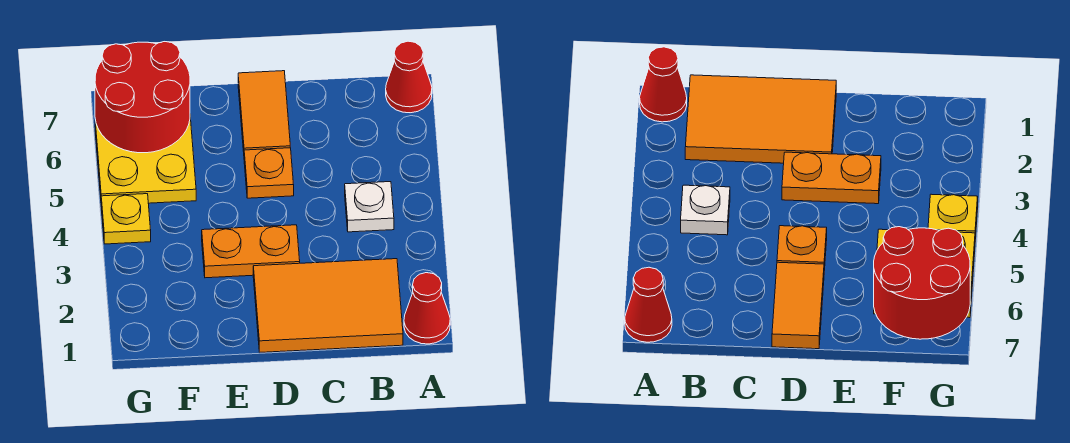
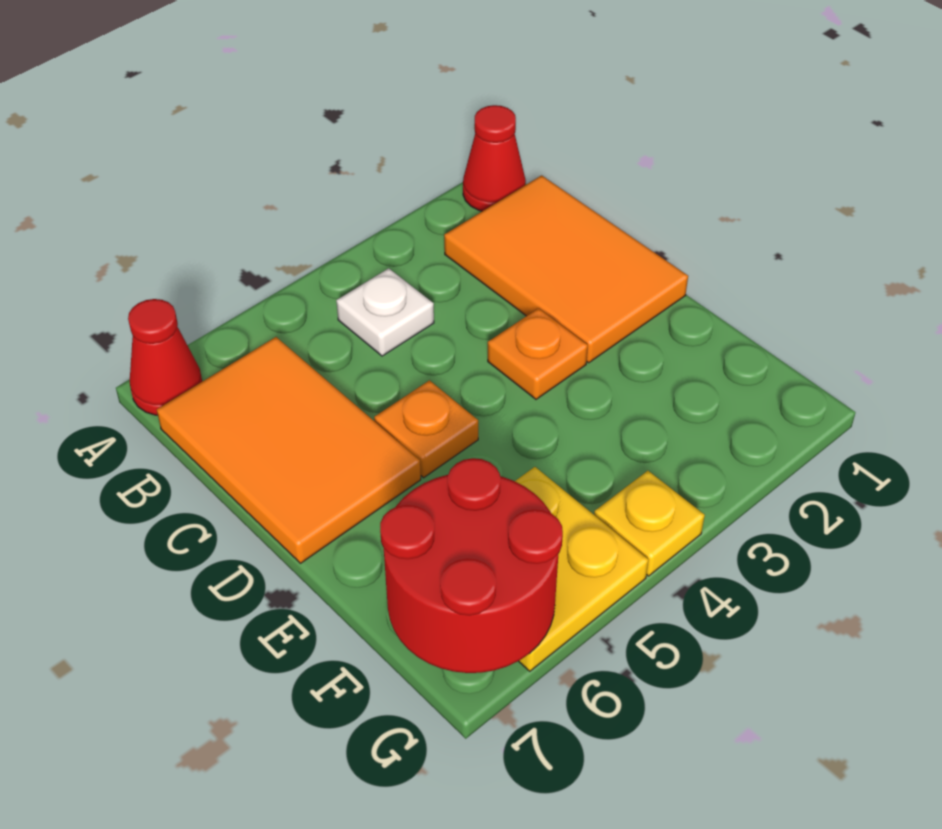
orange plate D3:E3 level 1 -> orange plate D3 level 1
orange tile D6:D7 level 1 -> orange tile B6:D7 level 1

